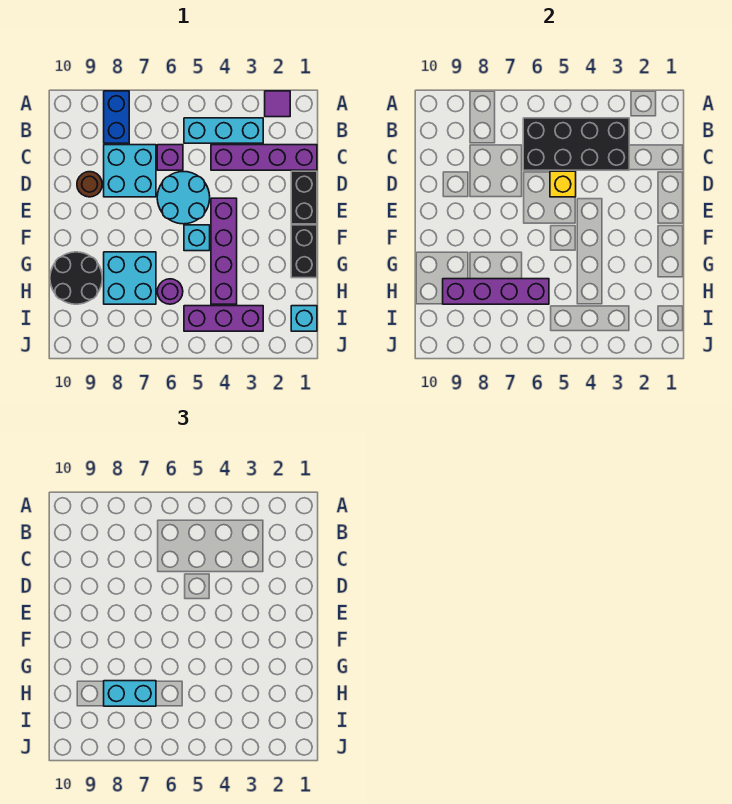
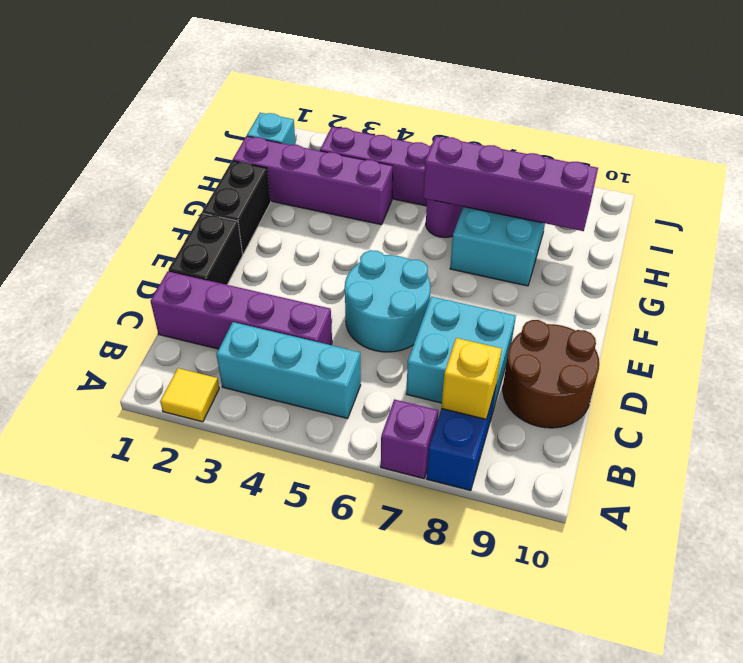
purple tile A2 level 1 -> yellow tile A2 level 1
black brick B3:C6 level 2 -> none
purple brick C6 level 1 -> purple brick A7 level 1
yellow brick D5 level 2 -> yellow brick B8 level 2
brown round brick D9 level 1 -> brown round brick C9:D10 level 1
purple brick E4:H4 level 1 -> purple brick H1:H4 level 1
cyan brick F5 level 1 -> none
black round brick G9:H10 level 1 -> none
cyan brick H7:H8 level 3 -> none

